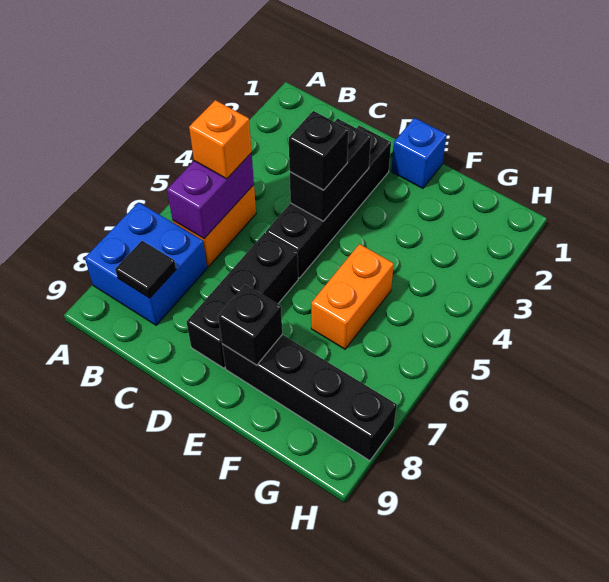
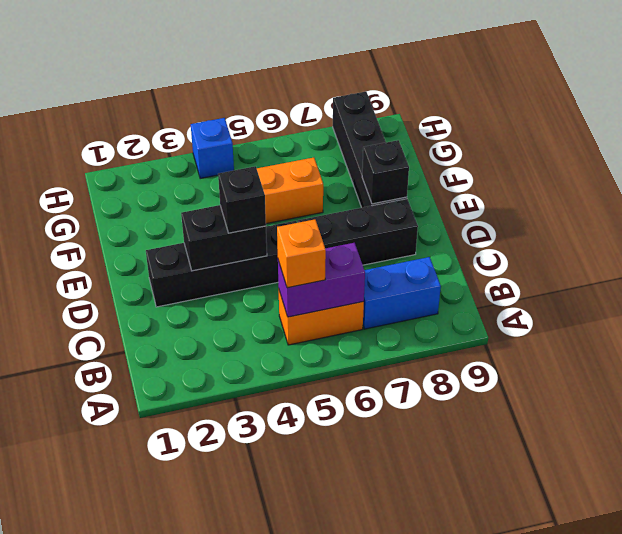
blue brick A7:B8 level 1 -> blue brick B7:B8 level 1
black tile B8 level 2 -> none
blue brick E1 level 1 -> blue brick H4 level 1

